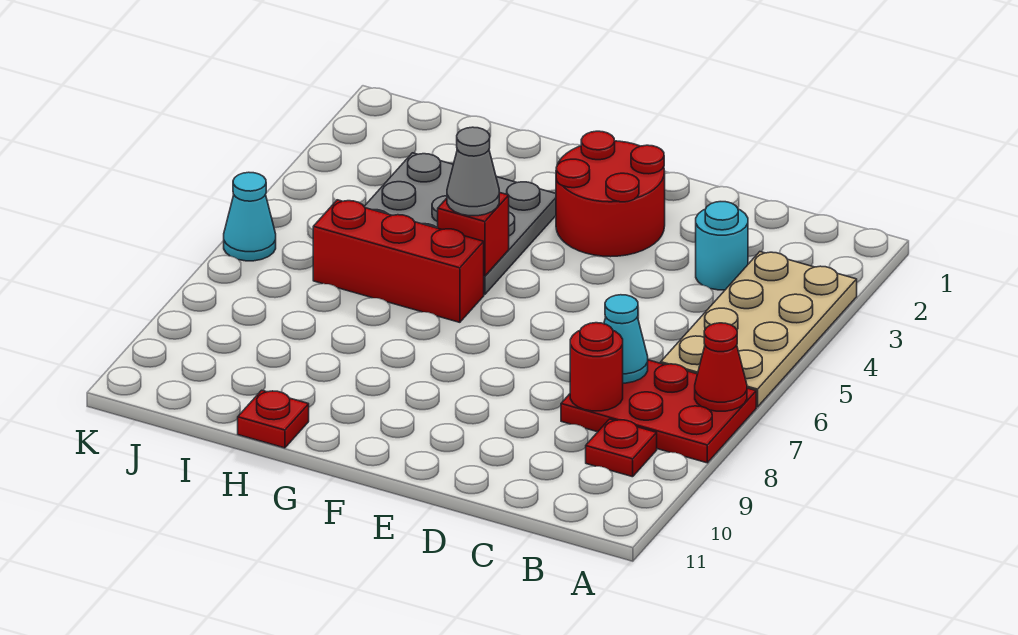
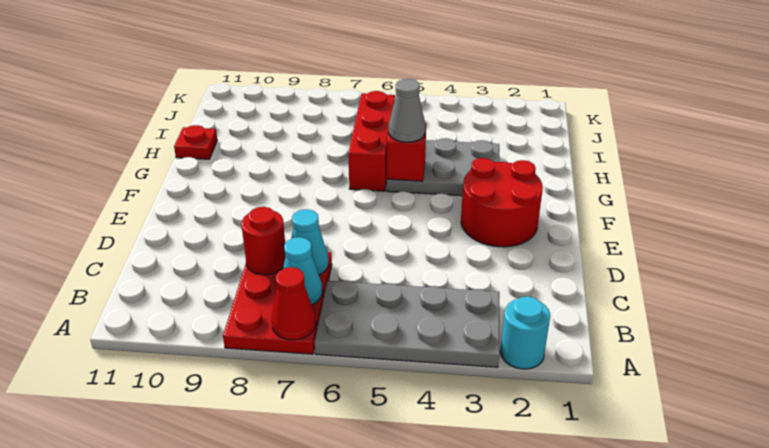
tan plate A3:B6 level 1 -> grey plate A3:B6 level 1
red plate B9 level 1 -> none
cyan round brick C3 level 1 -> cyan round brick A2 level 1
grey plate G3:I5 level 1 -> grey plate G3:H5 level 1
cyan cone K6 level 1 -> cyan cone B7 level 2

